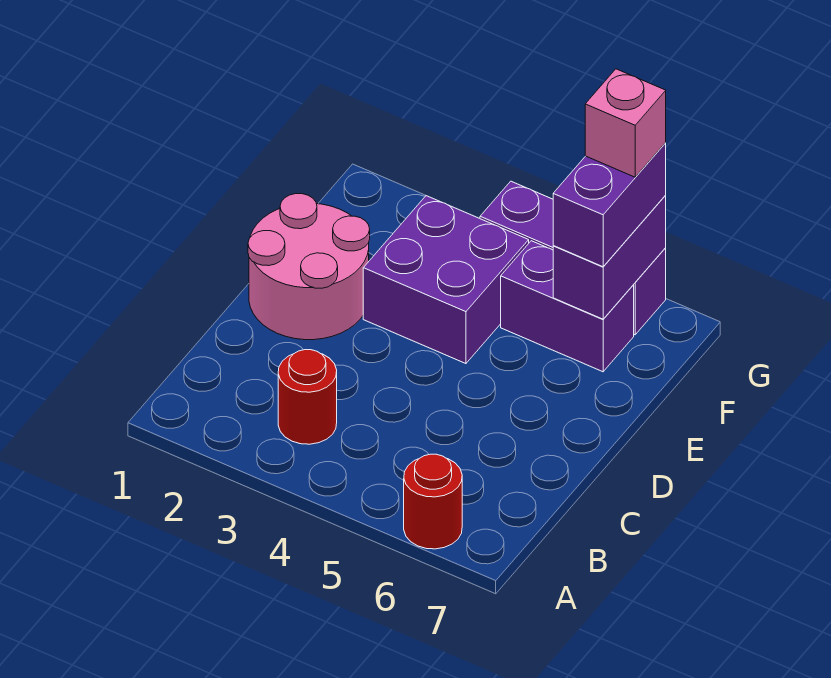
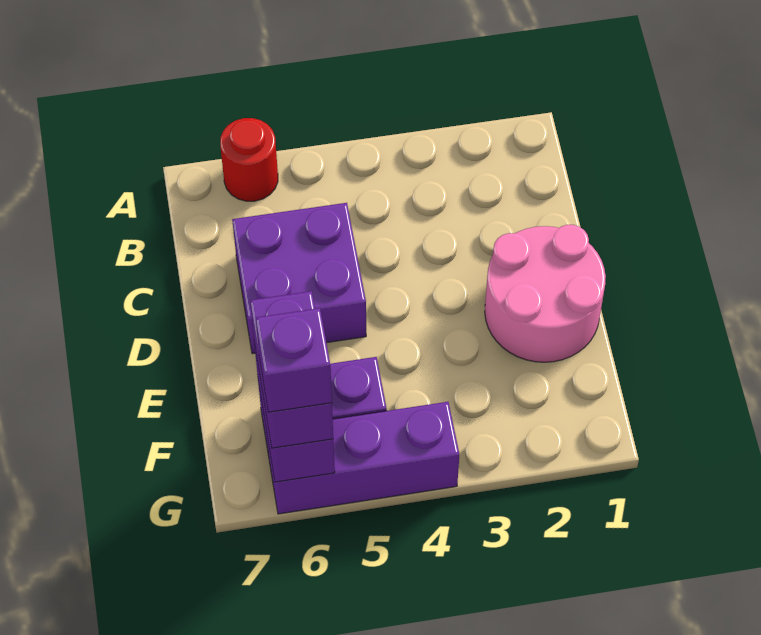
red round brick B3 level 1 -> none
purple brick E3:F4 level 1 -> purple brick C5:D6 level 1
pink brick G6 level 4 -> purple brick G6 level 4

